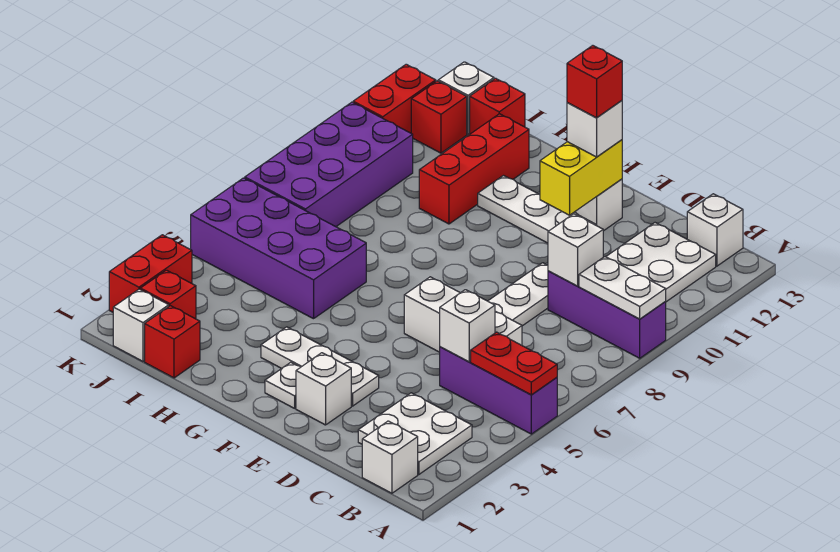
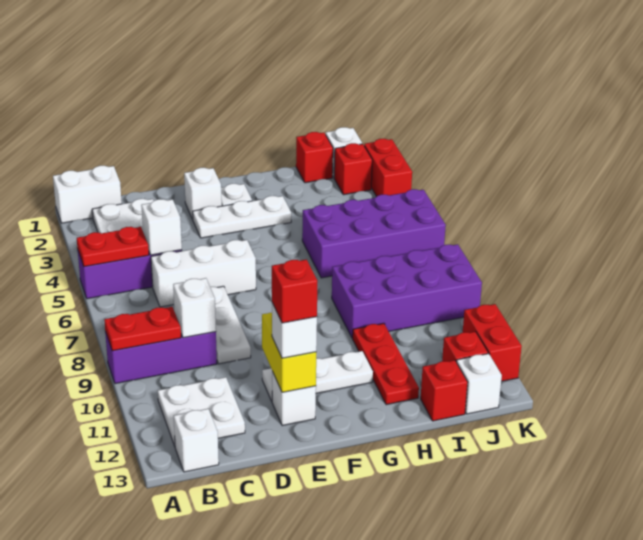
white plate A9:B9 level 2 -> red plate A9:B9 level 2
white brick B1 level 1 -> white brick A1:B1 level 1
red brick H10:H12 level 1 -> red plate H10:H12 level 1
purple brick J7:K10 level 1 -> purple brick H8:K9 level 1

